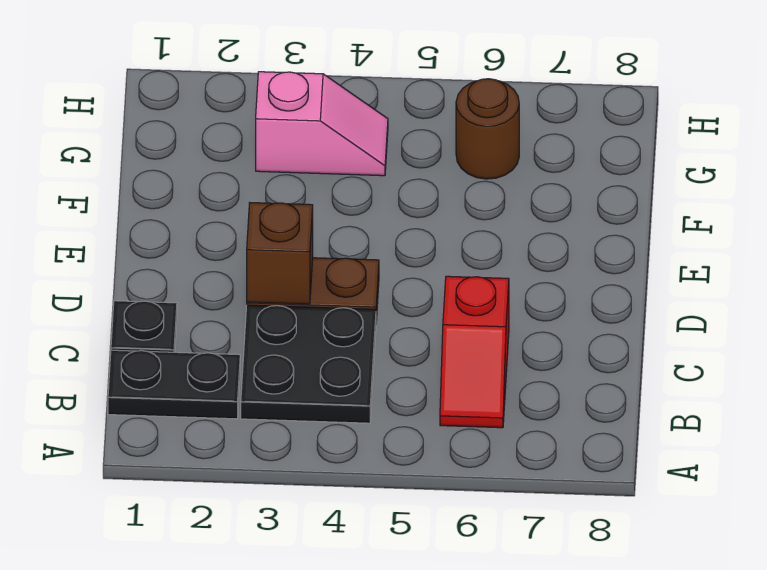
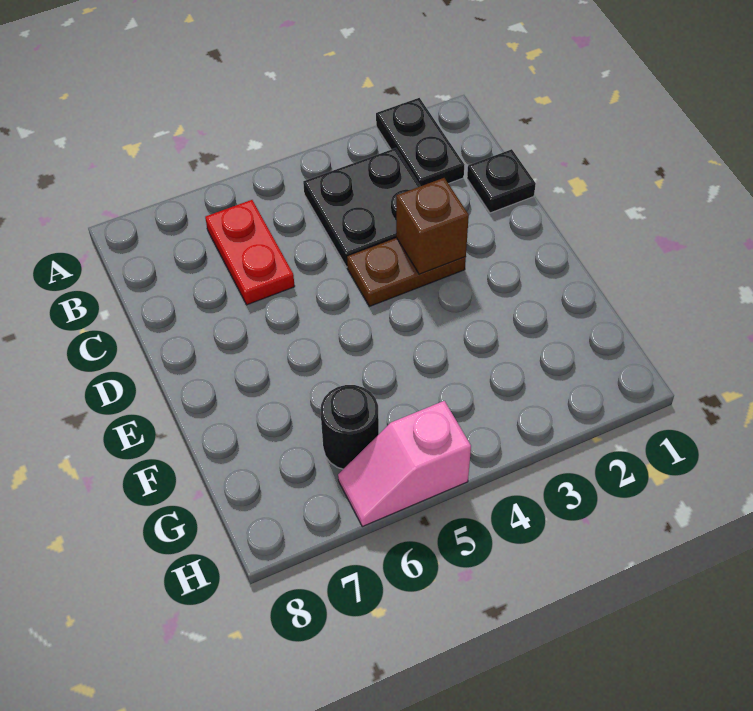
black plate B1:B2 level 1 -> black plate A2:B2 level 1
red slope B6:C6 level 1 top C -> red plate B6:C6 level 1
pink slope G3:G4 level 1 top 3 -> pink slope H5:H6 level 1 top 5
brown round brick G6 level 1 -> black round brick G6 level 1

